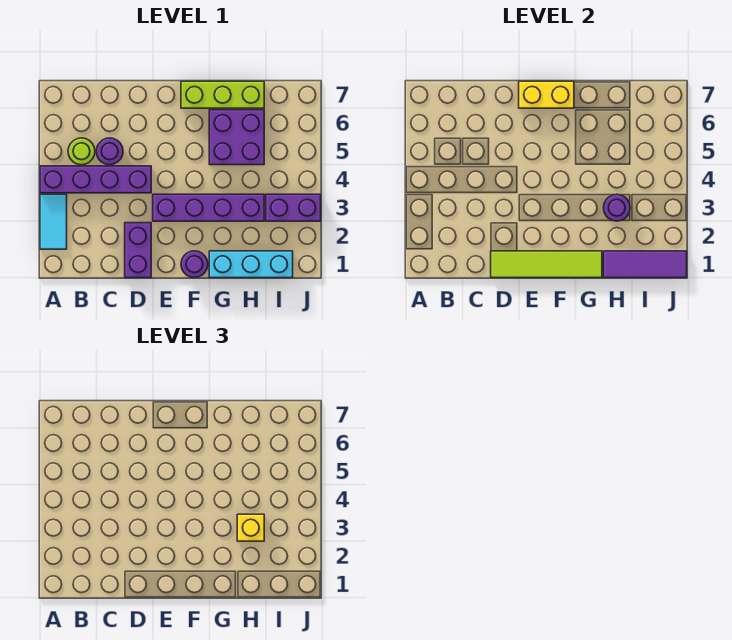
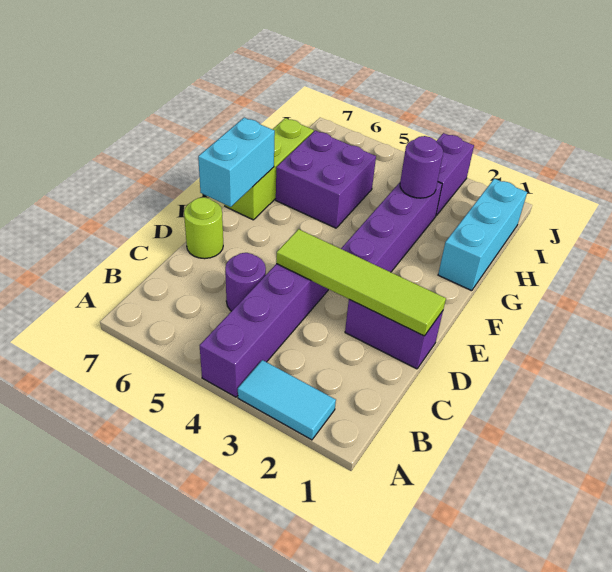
lime round brick B5 level 1 -> lime round brick D7 level 1
lime tile D1:G1 level 2 -> lime tile D1:D4 level 2
yellow brick E7:F7 level 2 -> cyan brick E7:F7 level 2
purple round brick F1 level 1 -> none
purple tile H1:J1 level 2 -> none
yellow brick H3 level 3 -> none

